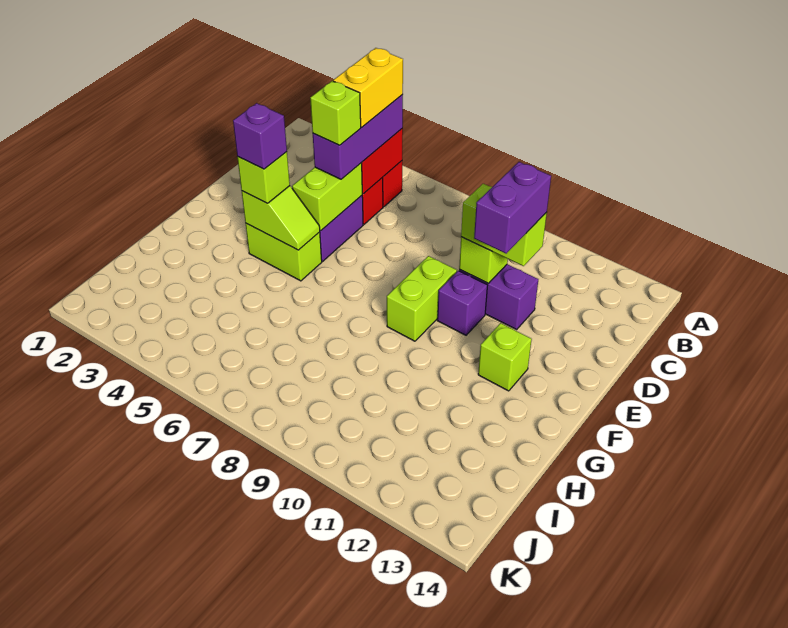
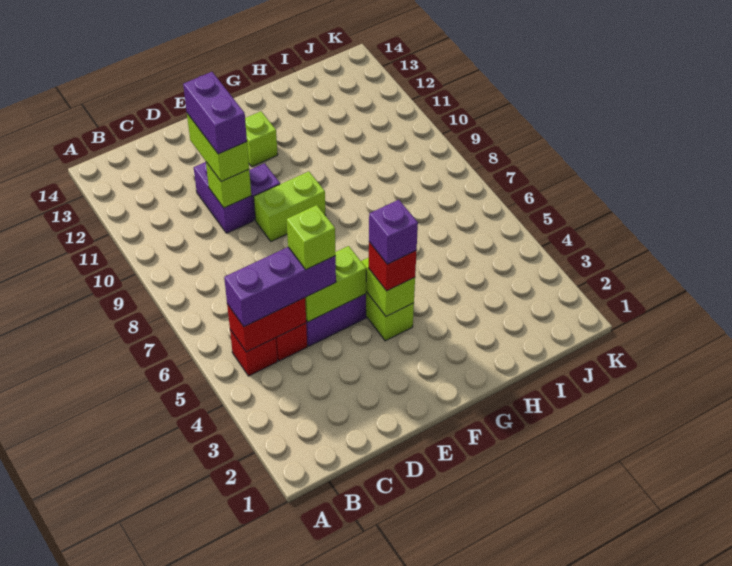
yellow brick B5:C5 level 4 -> none
purple brick D11:E11 level 4 -> purple brick D10:D11 level 4
lime brick F4 level 3 -> red brick F4 level 3

